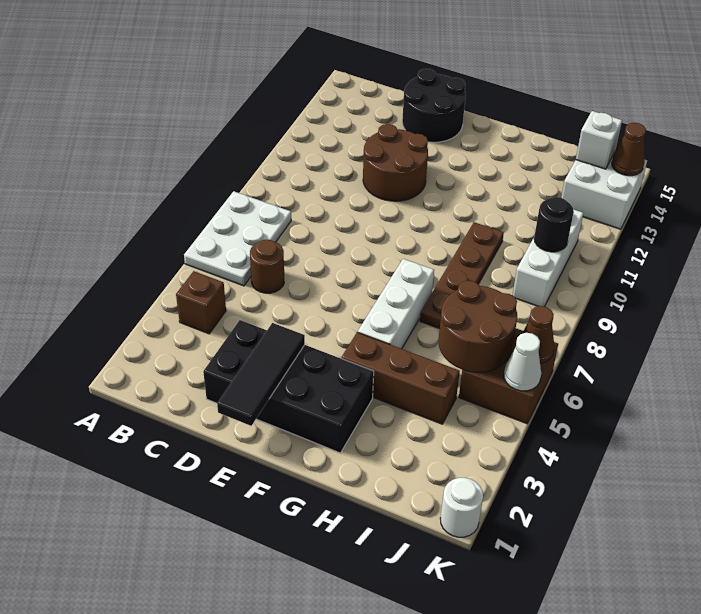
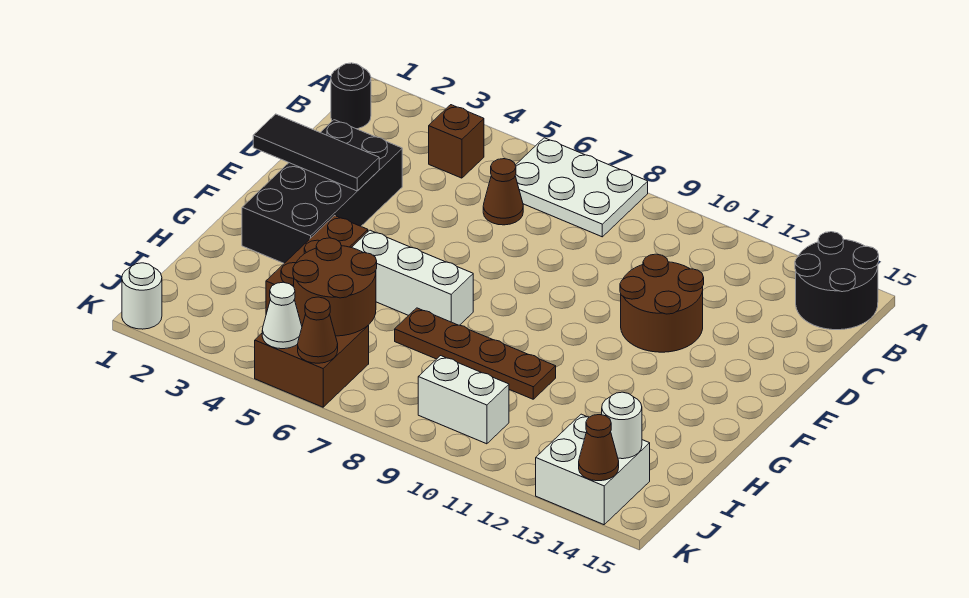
brown round brick C6 level 1 -> brown cone C6 level 1
black round brick D14:E15 level 1 -> black round brick A14:B15 level 1
white brick J9:J11 level 1 -> white brick J9:J10 level 1
black round brick J10 level 2 -> black round brick B1 level 1
white brick J14 level 2 -> white round brick J14 level 2

